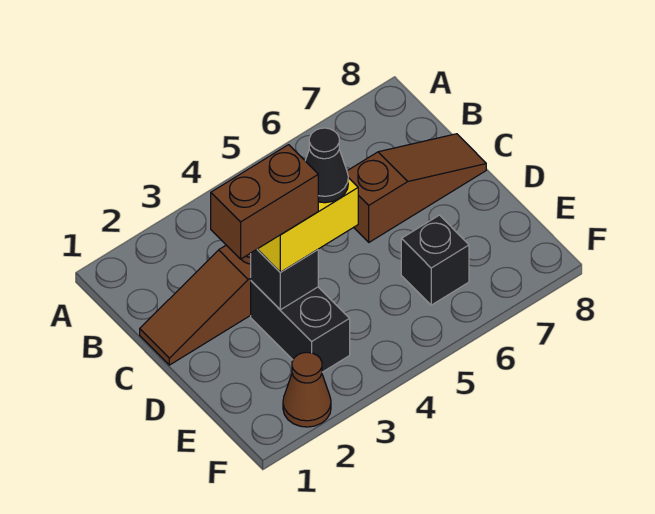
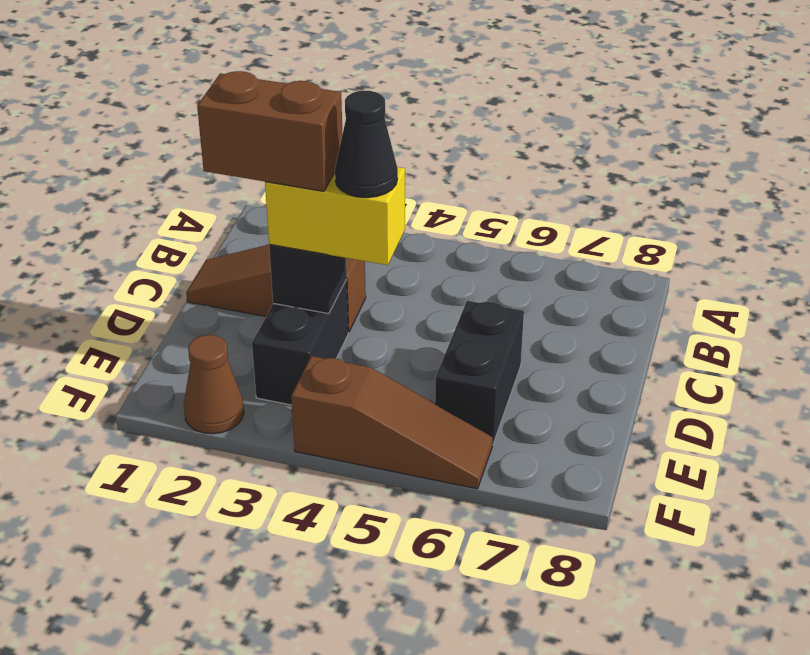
brown slope C6:C8 level 1 top 6 -> brown slope F4:F6 level 1 top 4
black brick E6 level 1 -> black brick D6:E6 level 1

